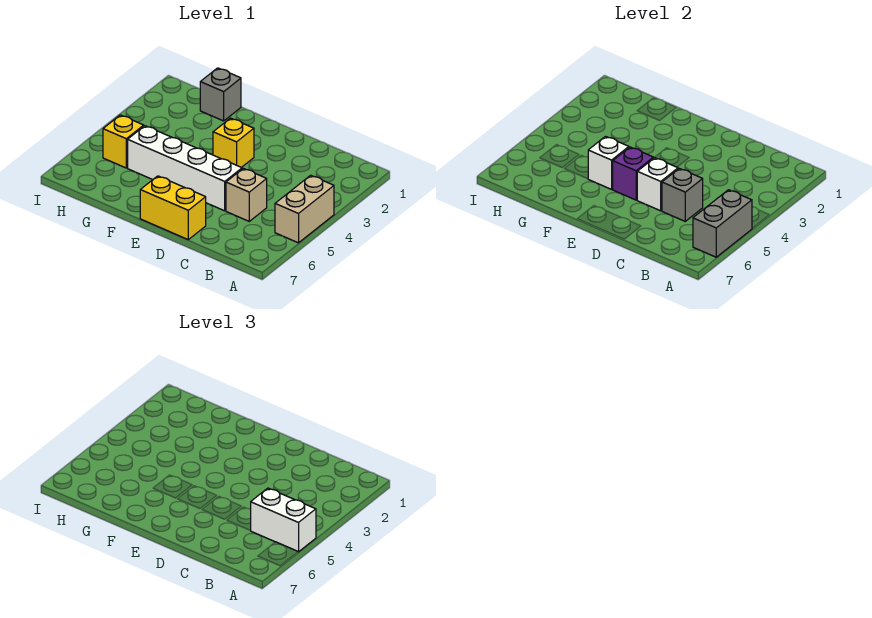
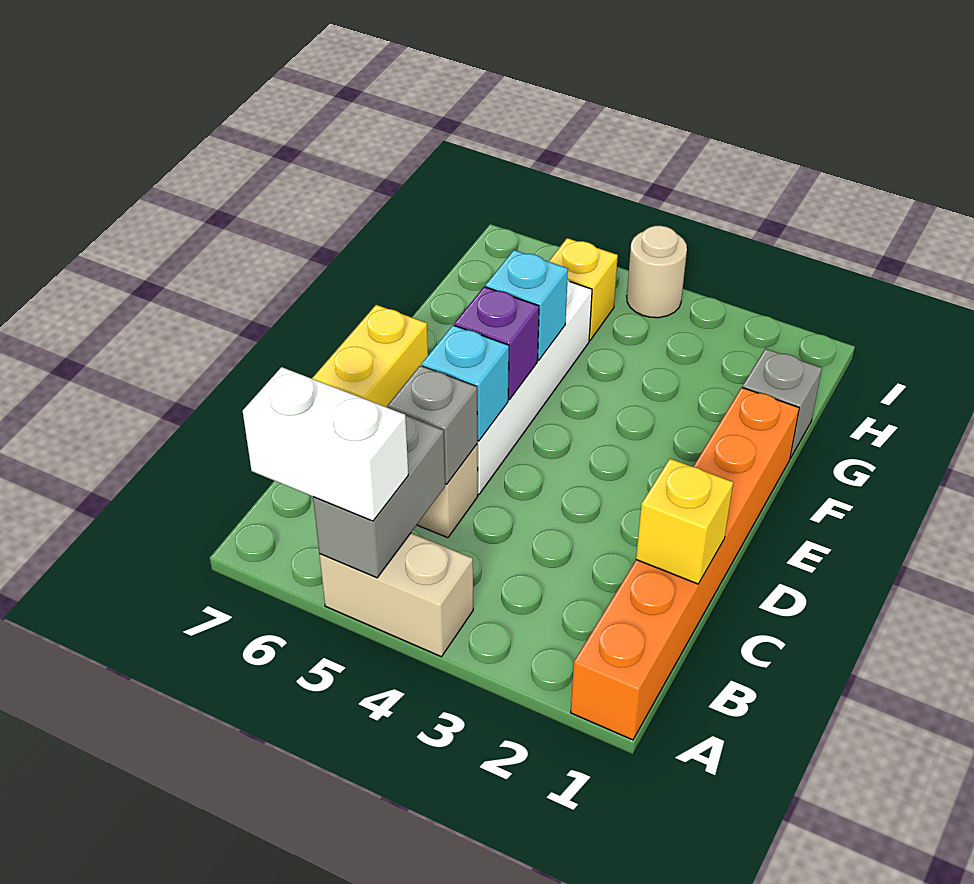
none -> orange brick A1:F1 level 1
grey brick A5:A6 level 2 -> grey brick A5:B5 level 2
white brick A5:B5 level 3 -> white brick A5:A6 level 3
white brick D5 level 2 -> cyan brick D5 level 2
yellow brick E3 level 1 -> yellow brick C1 level 2
white brick F5 level 2 -> cyan brick F5 level 2
none -> tan round brick I4 level 1

